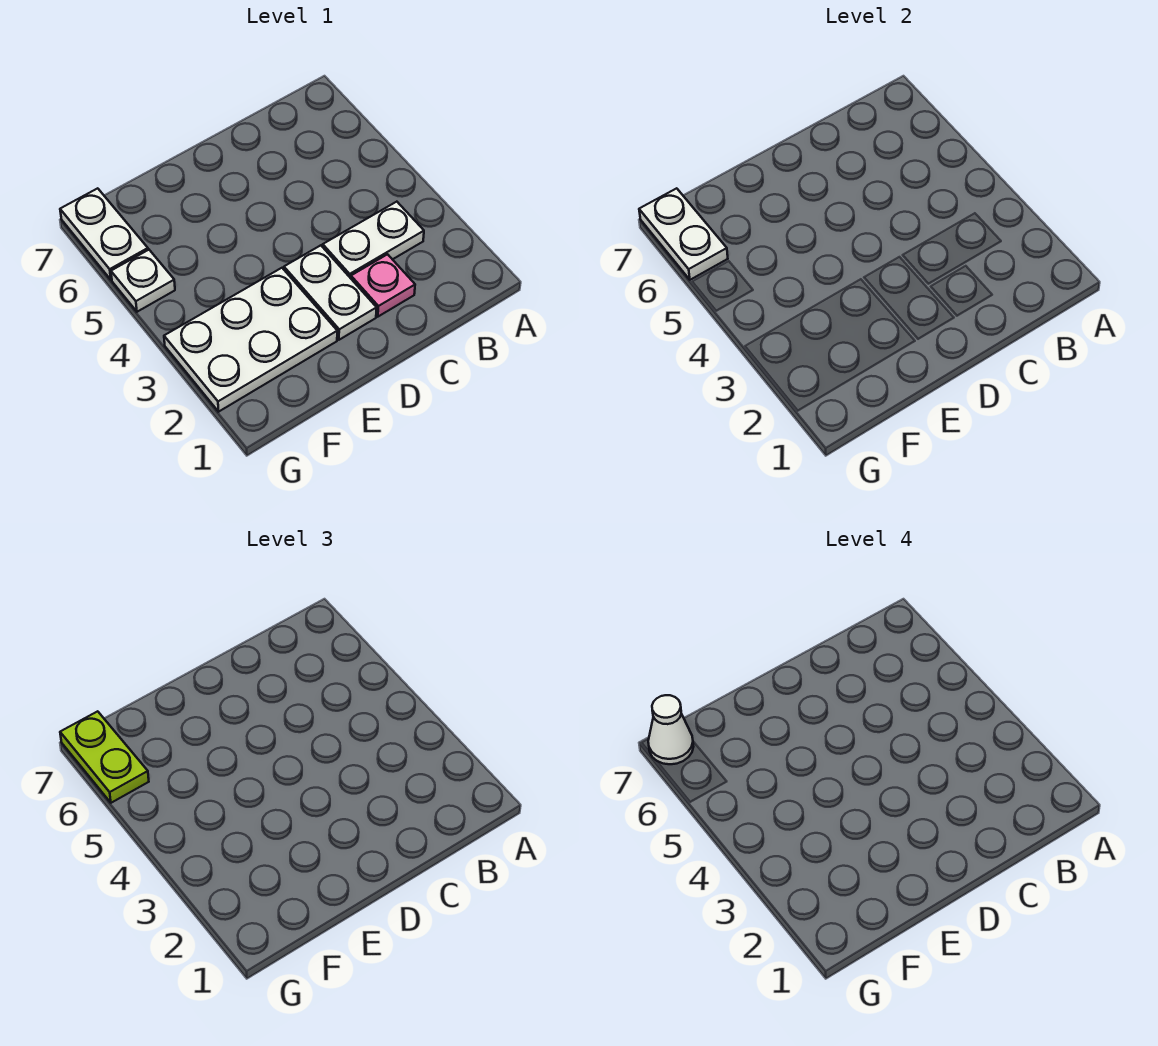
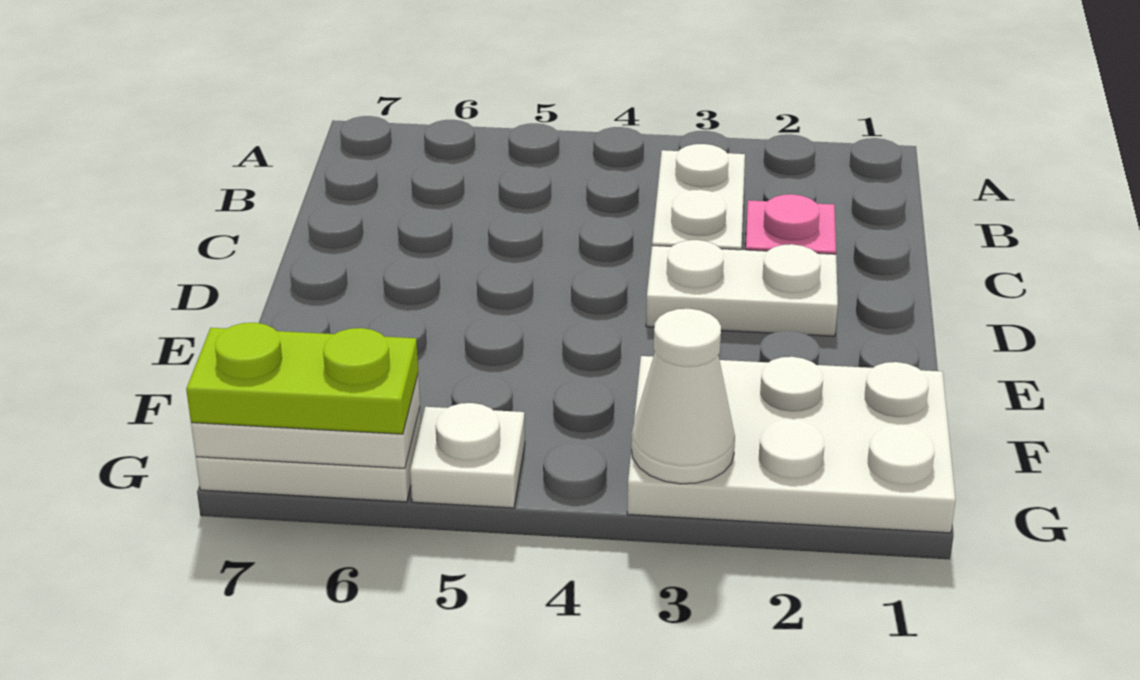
white plate E2:G3 level 1 -> white plate F1:G3 level 1
white cone G7 level 4 -> white cone G3 level 2

